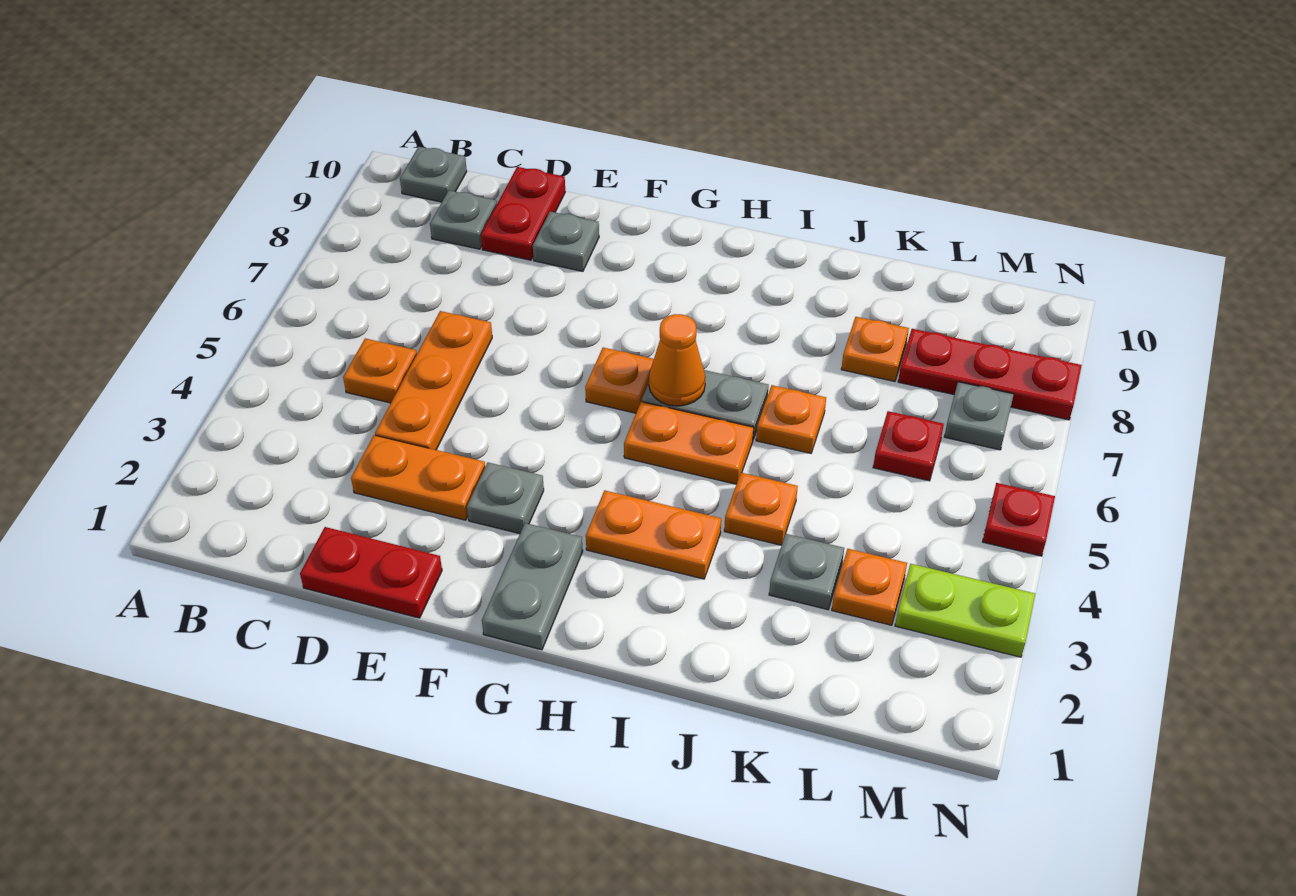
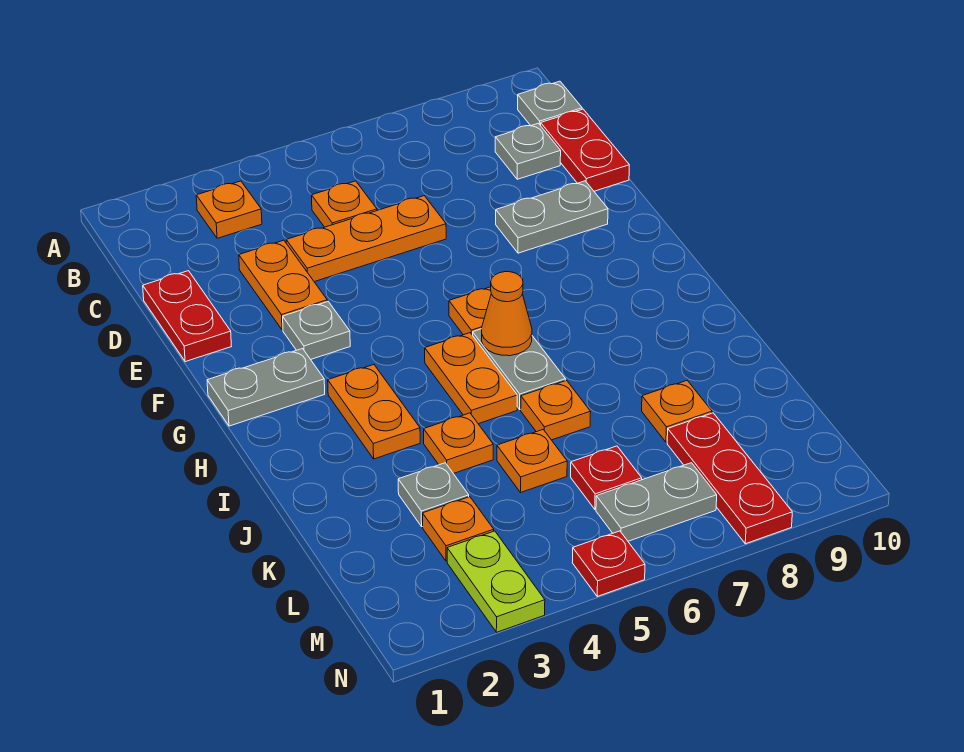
none -> orange plate B3 level 1
red plate D9:D10 level 1 -> red plate C10:D10 level 1
grey plate E9 level 1 -> grey plate E8:E9 level 1
none -> orange plate K5 level 1
grey plate M7 level 1 -> grey plate M6:M7 level 1

